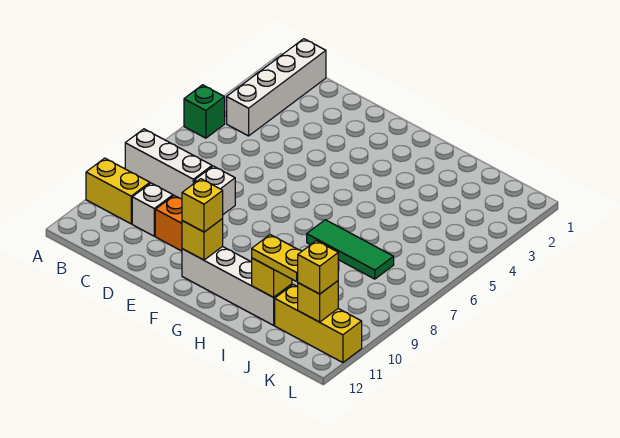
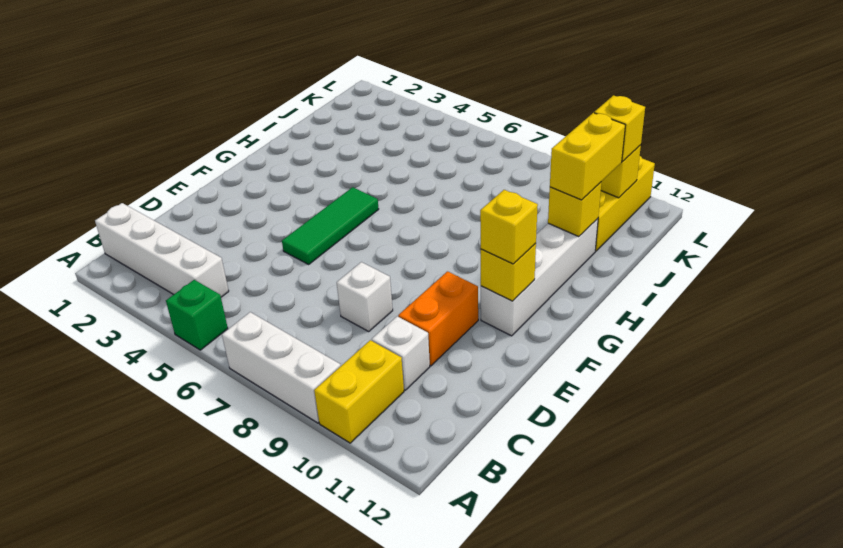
white brick A8:C8 level 1 -> white brick A7:A9 level 1
green tile H7:J7 level 1 -> green tile E5:G5 level 1
yellow plate I11:J11 level 3 -> yellow brick I11:J11 level 3

